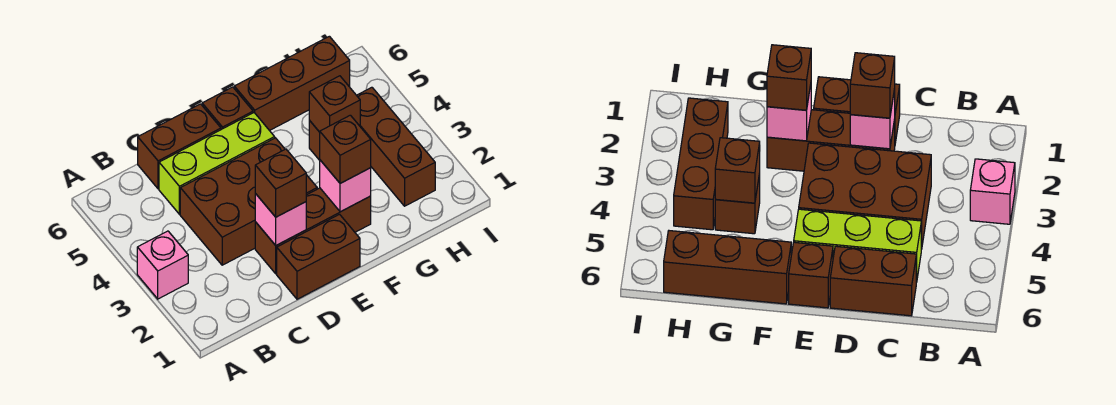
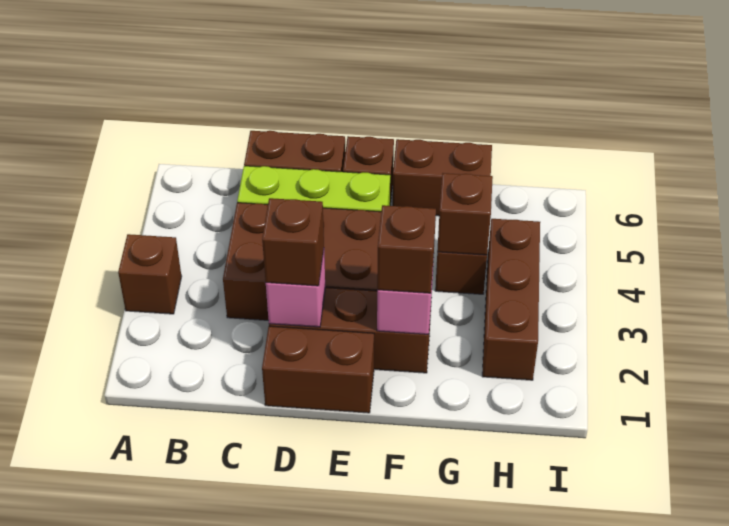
pink brick A3 level 1 -> brown brick A3 level 1
brown brick F6:H6 level 1 -> brown brick F6:G6 level 1

